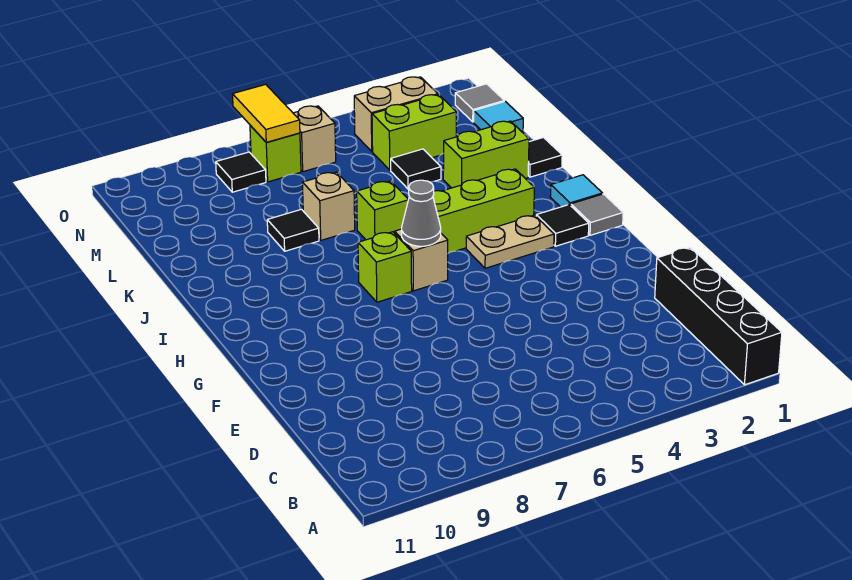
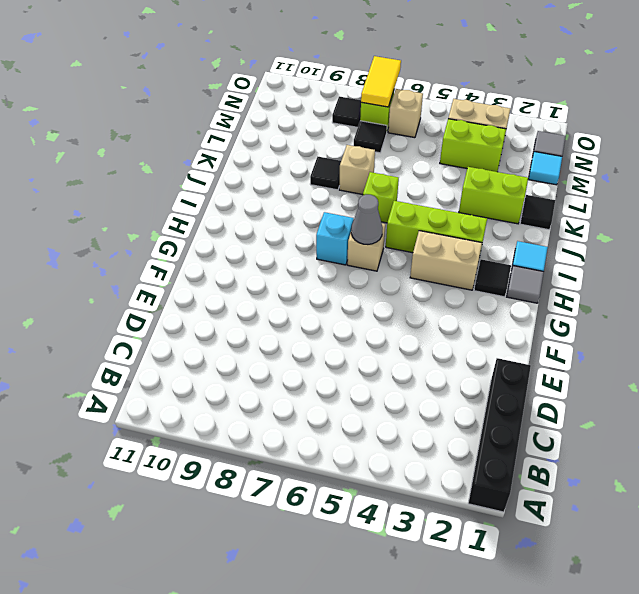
tan plate H3:H4 level 1 -> tan brick H3:H4 level 1
lime brick H7 level 1 -> cyan brick H7 level 1
black tile L4 level 1 -> black tile M7 level 1

